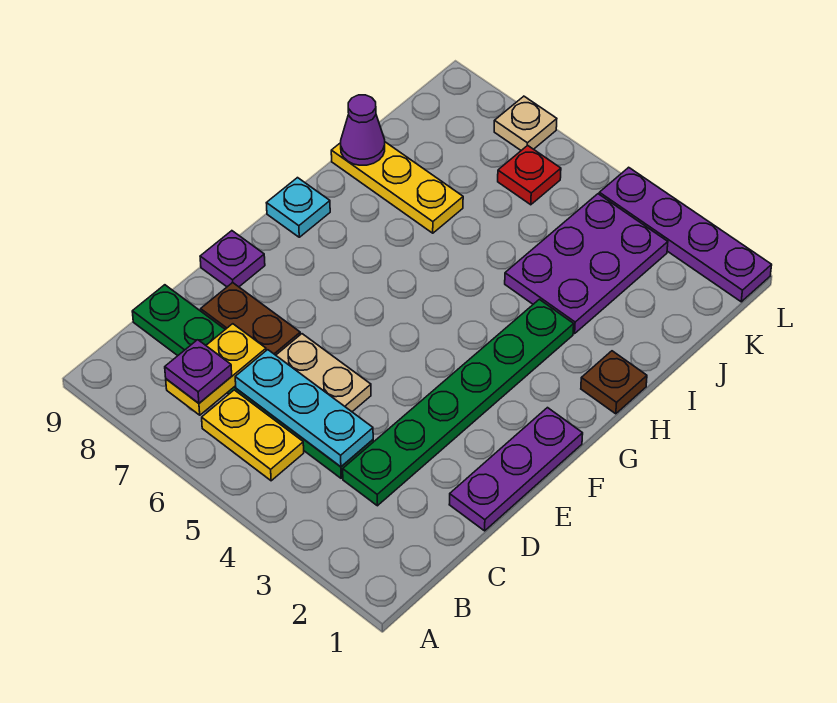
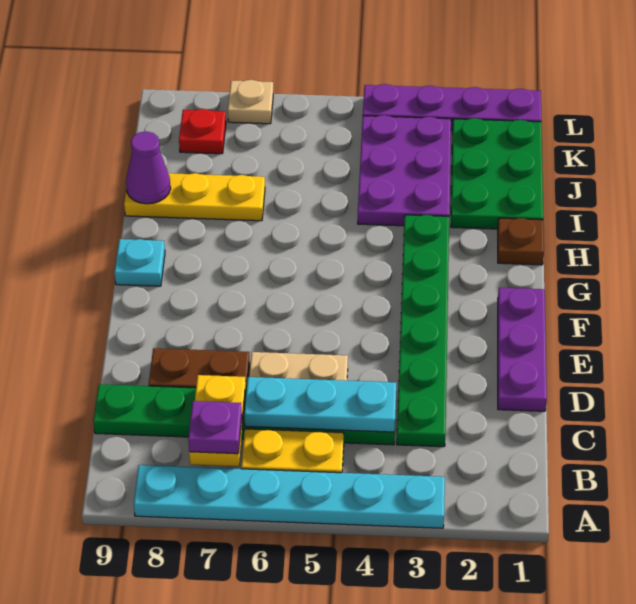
none -> cyan plate A3:A8 level 1
purple plate E9 level 1 -> none
none -> green plate I1:K2 level 1
red plate K6 level 1 -> red plate K8 level 1

